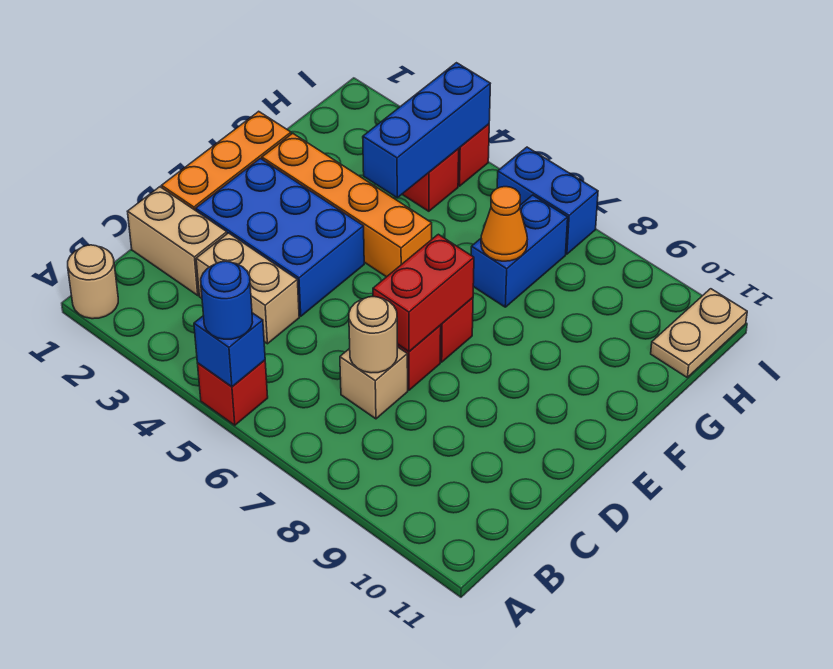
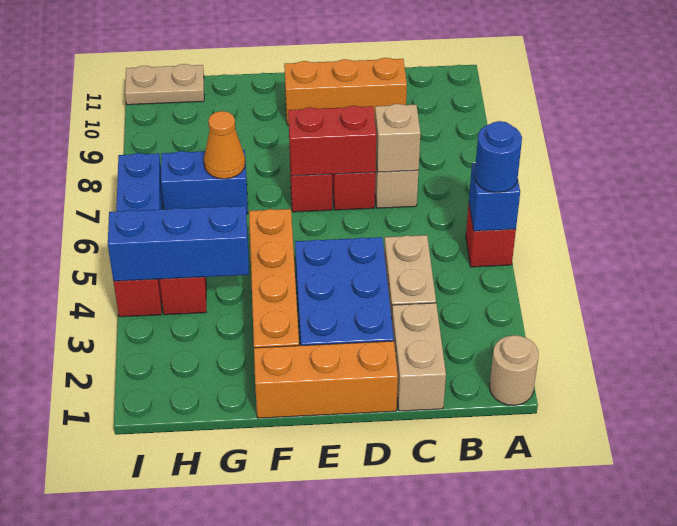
tan round brick C7 level 2 -> tan brick C7 level 2
none -> orange brick C10:E10 level 1

